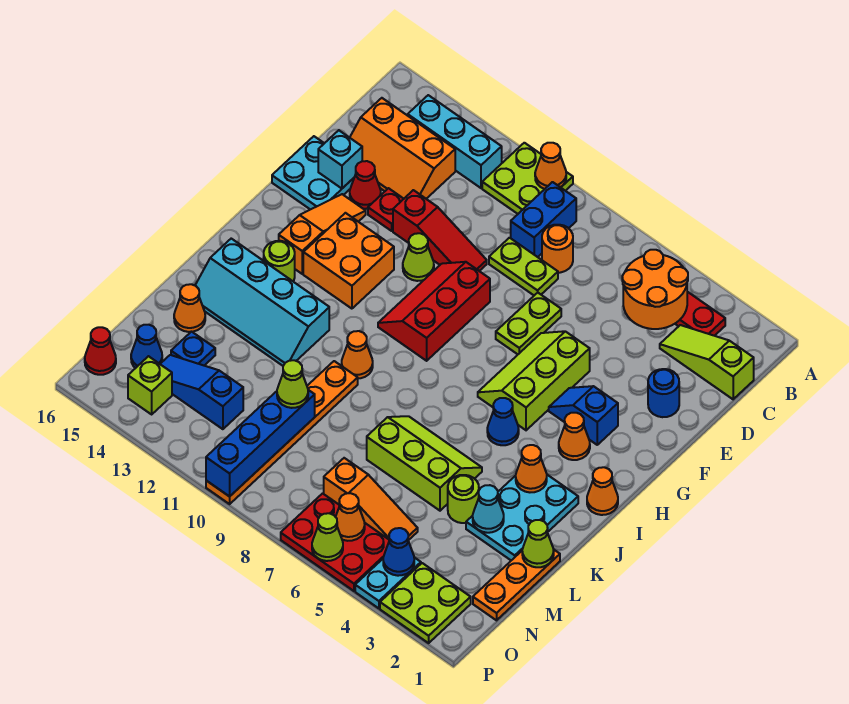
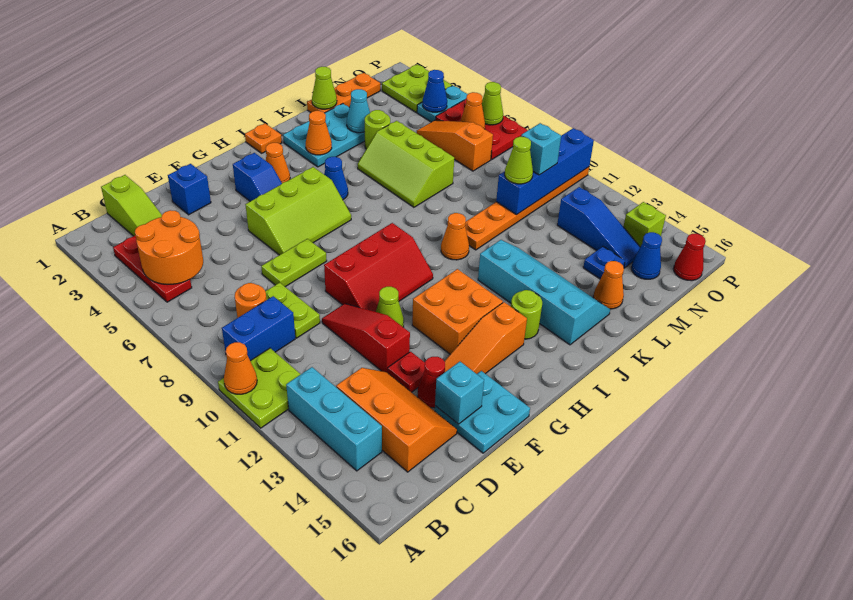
blue round brick E2 level 1 -> blue brick E2 level 1
orange cone I1 level 1 -> orange plate I1 level 1
none -> cyan brick N10 level 3

